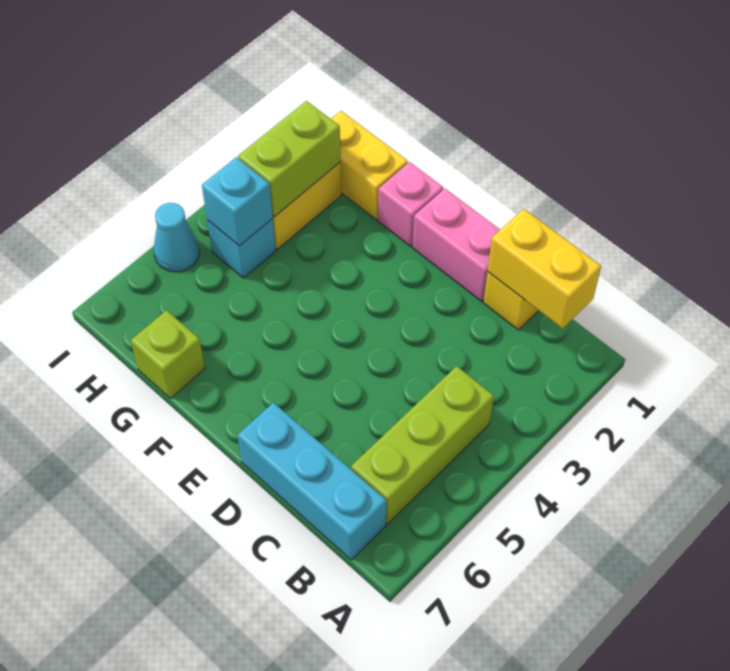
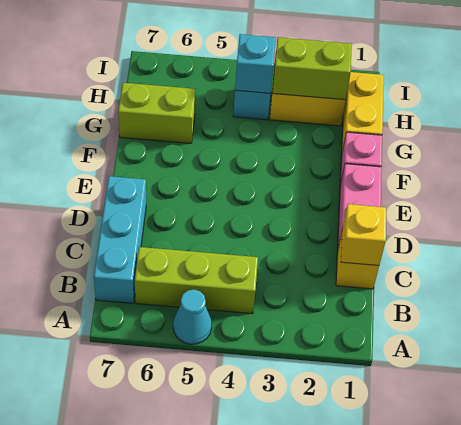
yellow brick B1:C1 level 2 -> yellow brick C1 level 2
lime brick G7 level 1 -> lime brick G6:G7 level 1
cyan cone I5 level 1 -> cyan cone A5 level 1

